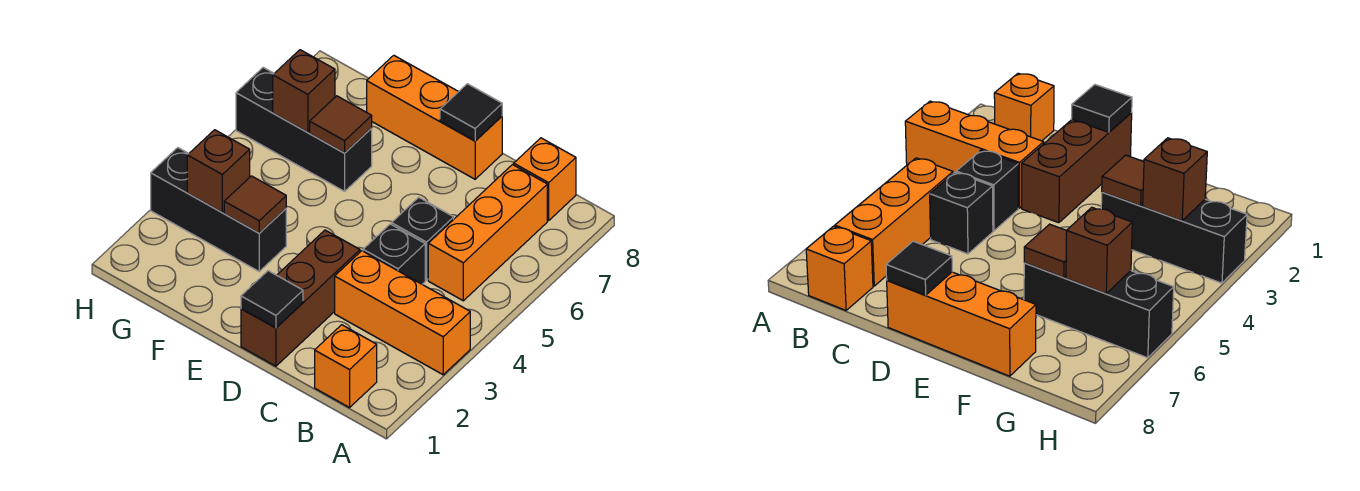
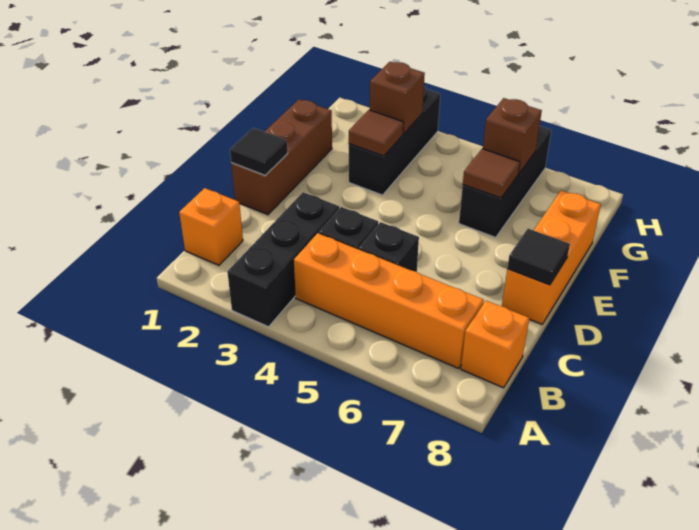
orange brick A3:C3 level 1 -> black brick A3:C3 level 1
orange brick B5:B7 level 1 -> orange brick B4:B7 level 1
brown brick D1:D3 level 1 -> brown brick D1:F1 level 1

